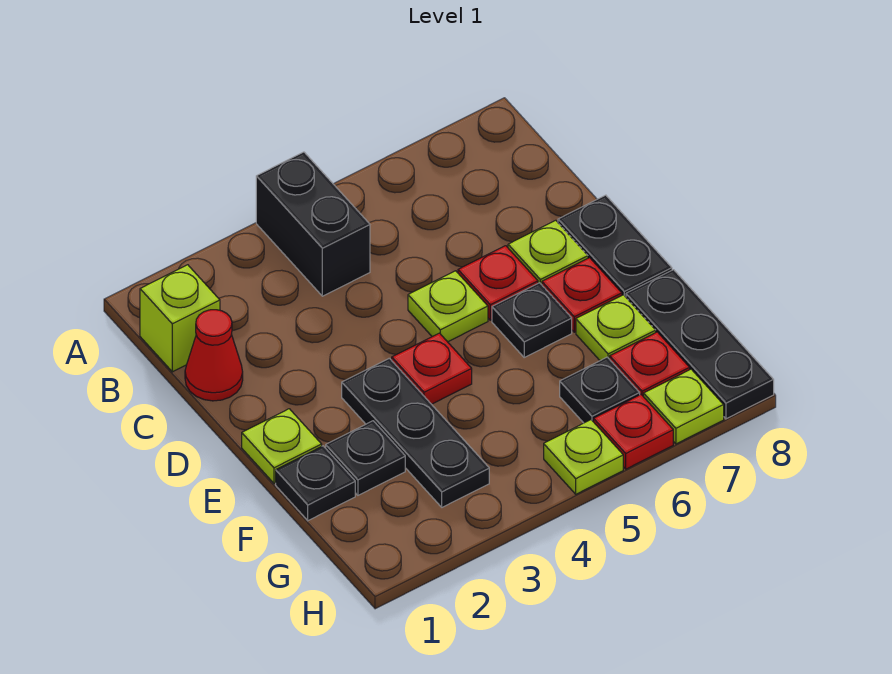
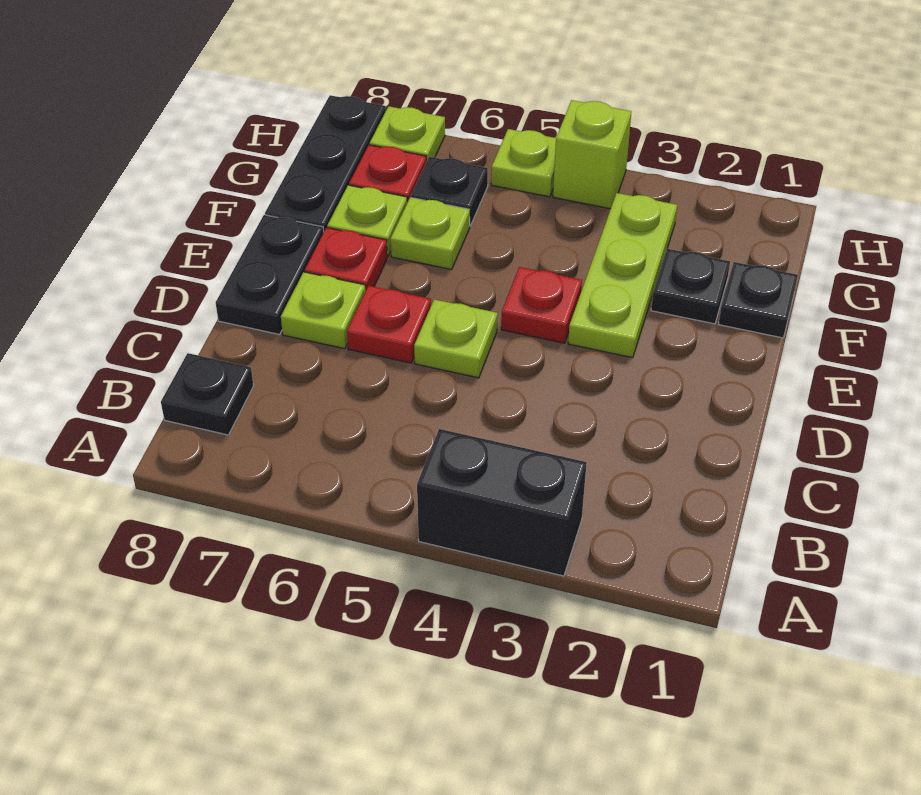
black brick A4:B4 level 1 -> black brick A3:A4 level 1
lime brick B1 level 1 -> lime brick H4 level 1
red cone C1 level 1 -> none
lime plate E1 level 1 -> lime plate F6 level 1
black plate E3:G3 level 1 -> lime plate E3:G3 level 1
black plate E6 level 1 -> black plate B8 level 1
red plate H6 level 1 -> none

